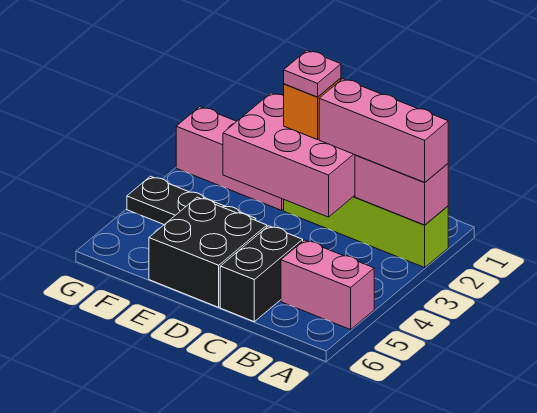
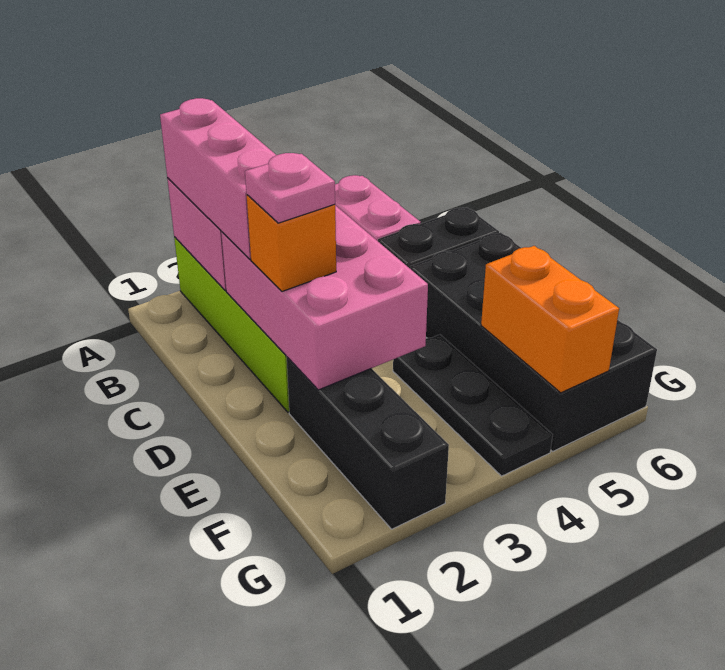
black brick D5:E6 level 1 -> black brick D5:G6 level 1
pink brick E2:G2 level 1 -> black brick E2:G2 level 1
none -> orange brick F5:G5 level 2

